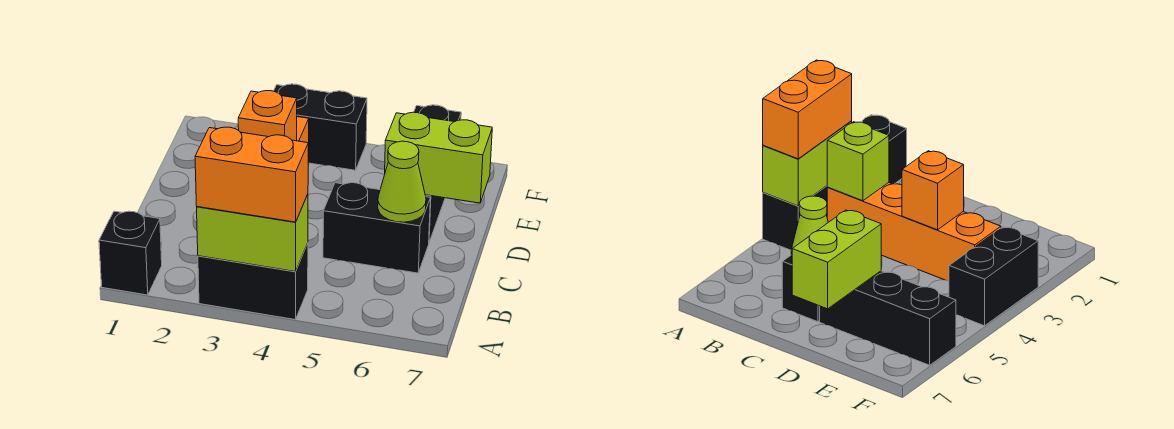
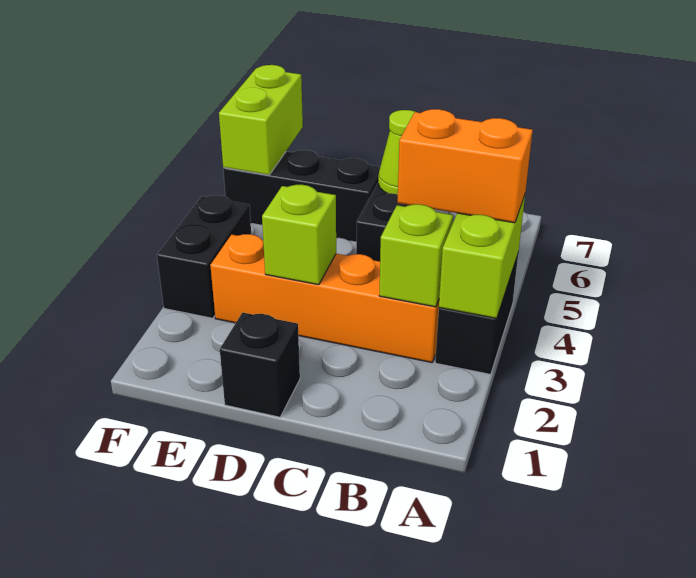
black brick A1 level 1 -> black brick D1 level 1
orange brick A3:A4 level 3 -> orange brick A4:B4 level 3
orange brick D3 level 2 -> lime brick D3 level 2
lime brick D6:D7 level 2 -> lime brick F6:F7 level 2

